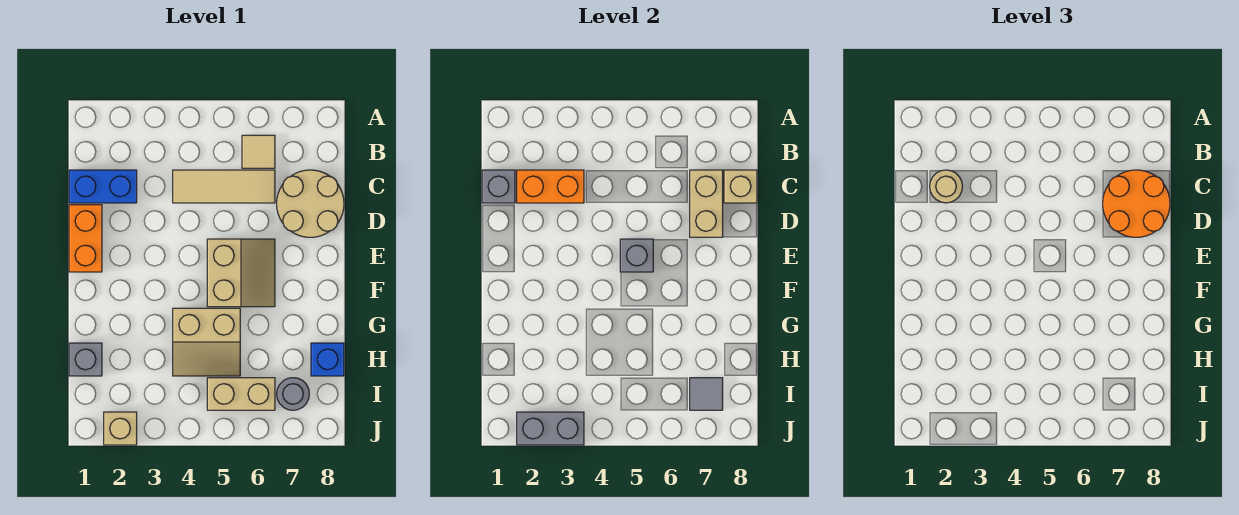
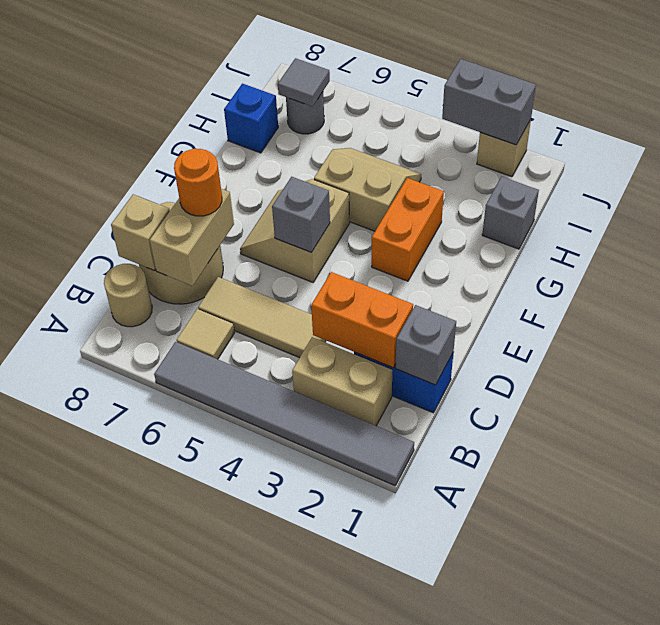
none -> grey tile A1:A6 level 1
tan round brick C2 level 3 -> tan round brick B8 level 1
orange round brick C7:D8 level 3 -> orange round brick D7 level 3
orange brick D1:E1 level 1 -> orange brick F3:G3 level 1
tan brick I5:I6 level 1 -> tan brick B2:B3 level 1

